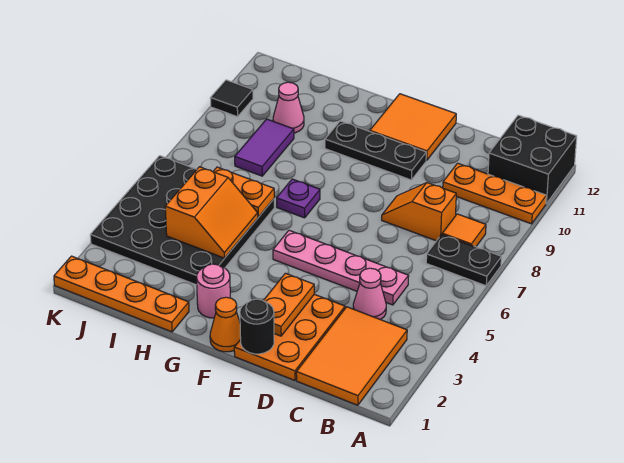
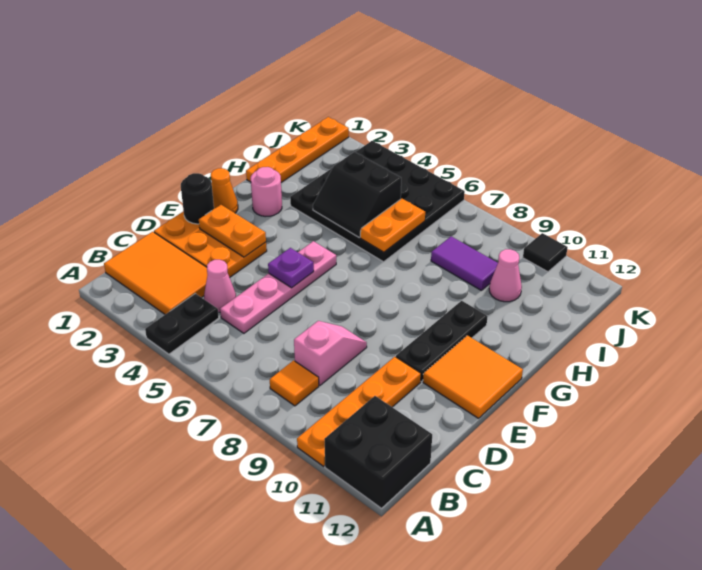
black plate A7:B7 level 1 -> black plate A4:B4 level 1
orange plate A10:C10 level 1 -> orange plate A10:D10 level 1
orange slope C8:D8 level 1 top C -> pink slope C8:D8 level 1 top C
purple plate G7 level 1 -> purple plate E5 level 2
orange slope H4:I5 level 2 top I -> black slope H4:I5 level 2 top I

